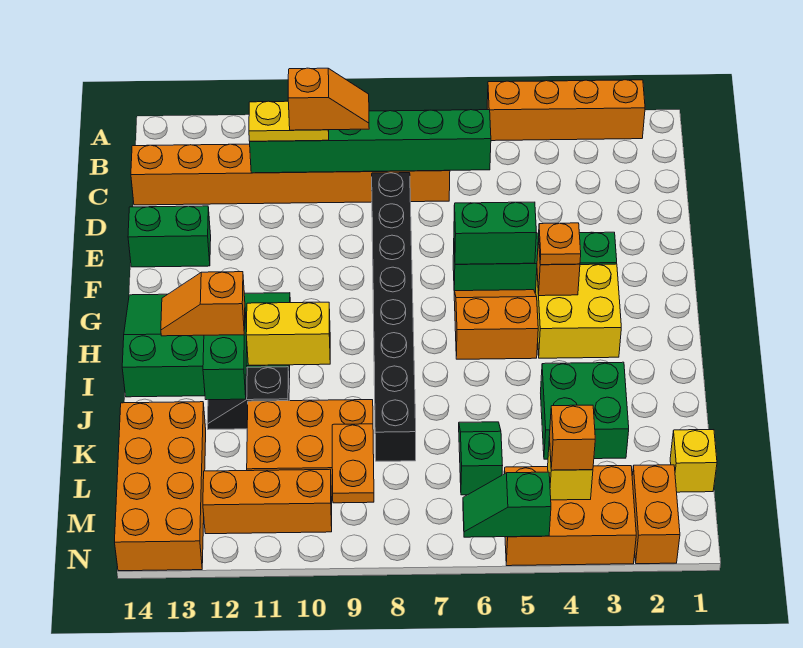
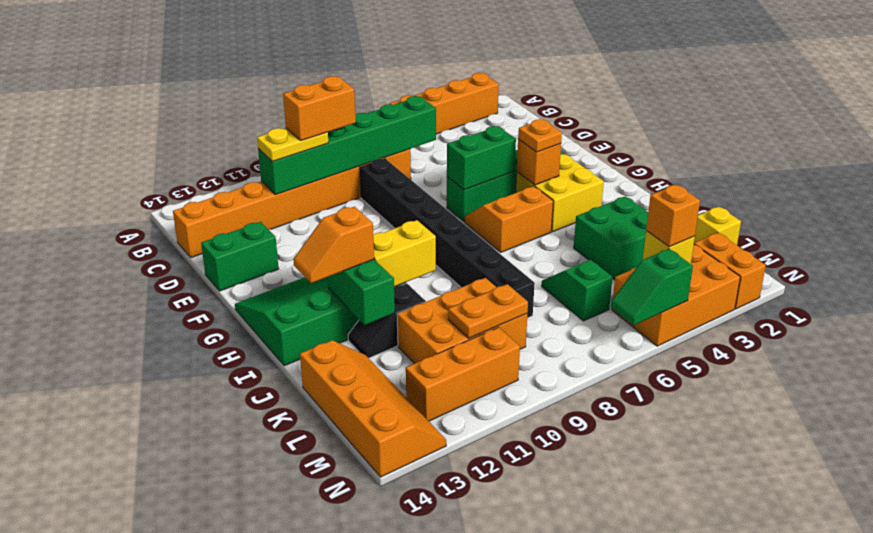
orange slope C9:C10 level 4 top 10 -> orange brick C9:C10 level 4
orange brick K13:N14 level 1 -> orange slope K13:N14 level 1 top 14
orange plate L9:M9 level 2 -> orange plate L9:L10 level 2

